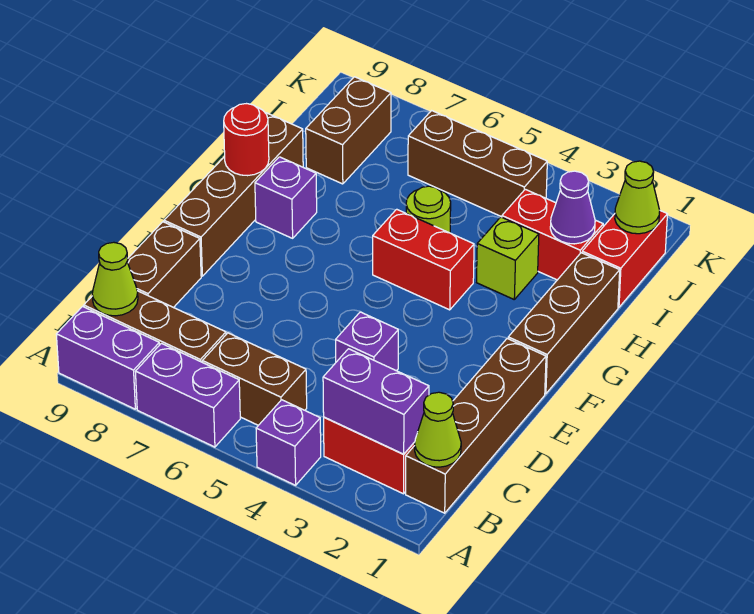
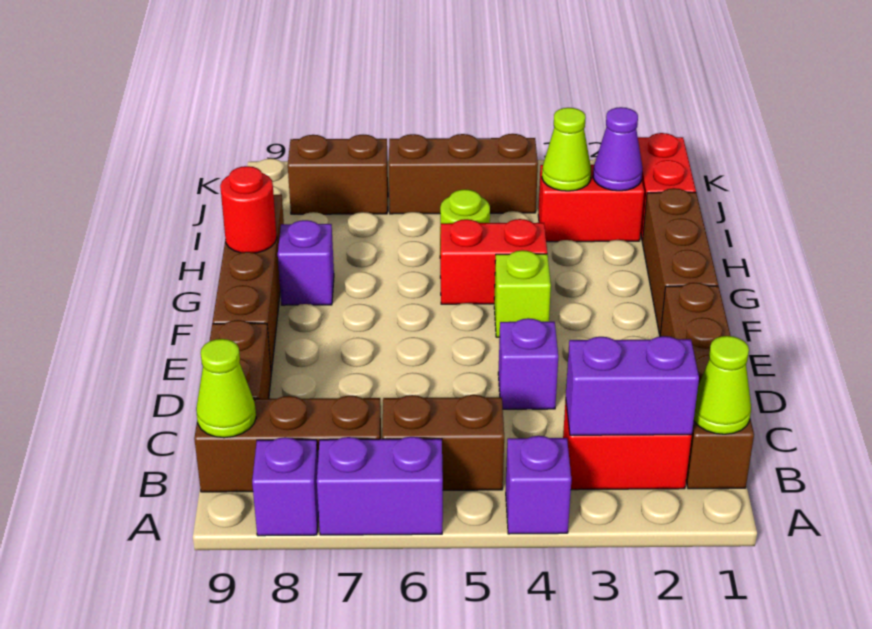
purple brick A8:A9 level 1 -> purple brick A8 level 1
lime brick H3 level 1 -> lime brick F4 level 1
brown brick I8:J8 level 1 -> brown brick J7:J8 level 1
lime cone J1 level 2 -> lime cone I3 level 2

